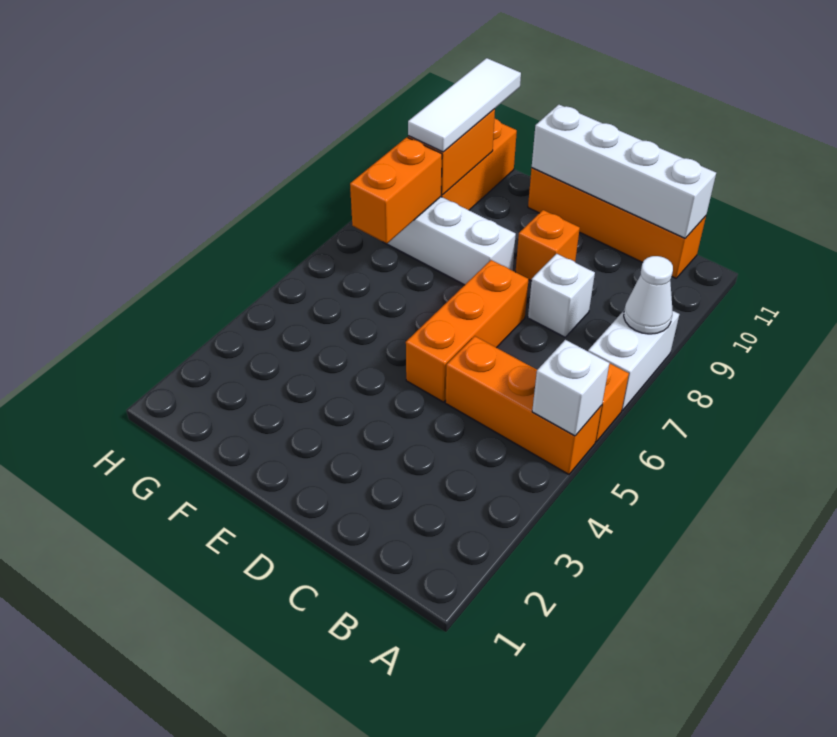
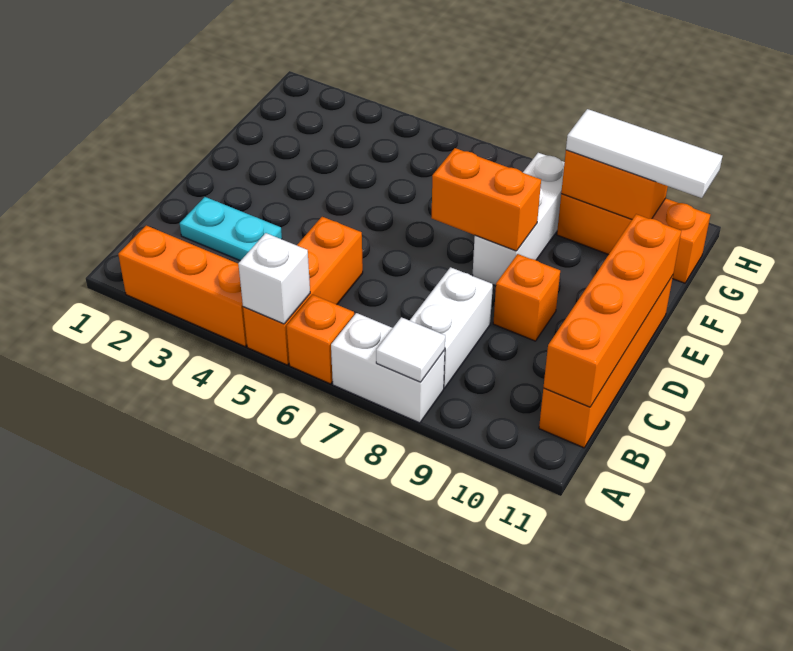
white cone A8 level 2 -> white tile A8 level 2
white brick B11:E11 level 2 -> orange brick B11:E11 level 2
none -> cyan plate C2:C3 level 1
white brick C8 level 1 -> white brick B8:C8 level 1
orange brick D5:D7 level 1 -> orange brick A2:A4 level 1
orange brick G7:G8 level 2 -> orange brick E7:E8 level 2

